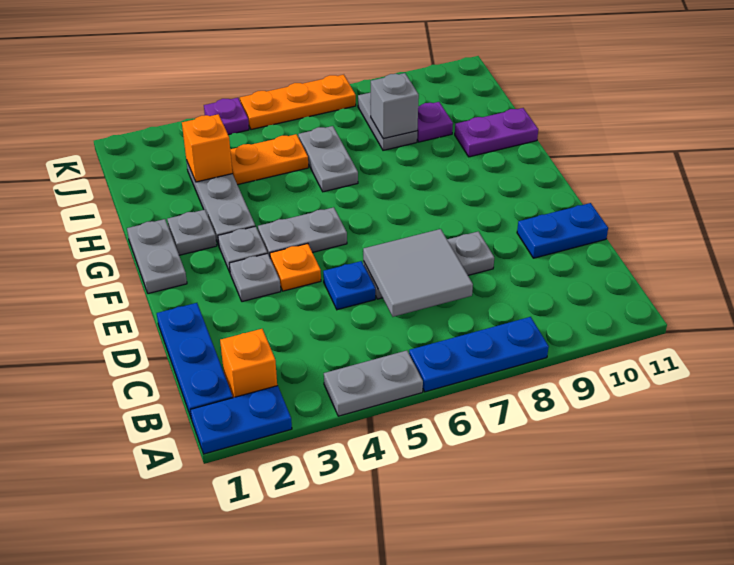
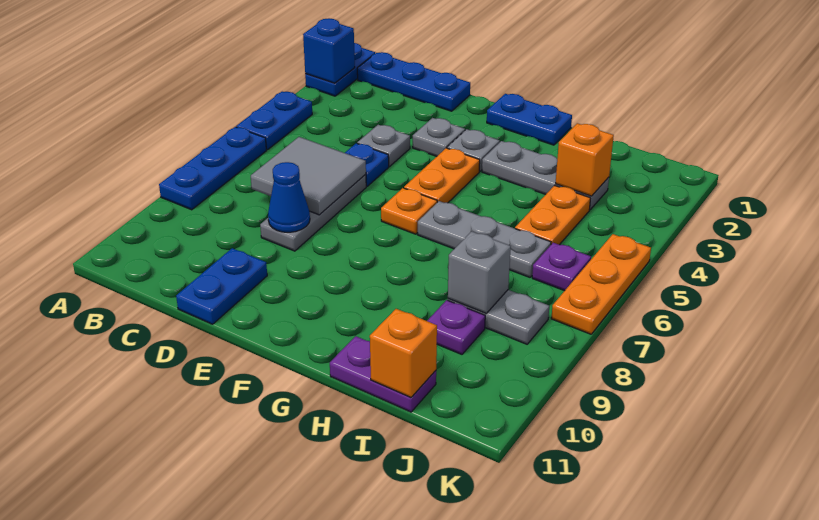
none -> blue brick A2 level 2
grey plate A4:A5 level 1 -> blue plate A4:A5 level 1
orange brick B2 level 1 -> orange brick I11 level 2
none -> blue cone D8 level 2
orange plate E4 level 1 -> orange plate F6 level 1
grey plate F1:G1 level 1 -> blue plate F1:G1 level 1
grey plate F4:F5 level 1 -> orange plate F4:F5 level 1
grey plate G2 level 1 -> grey plate D4 level 1
grey plate H6:I6 level 1 -> grey plate G6:I6 level 1
purple plate H10:H11 level 1 -> purple plate H11:I11 level 1
purple plate K4 level 1 -> purple plate J6 level 1

